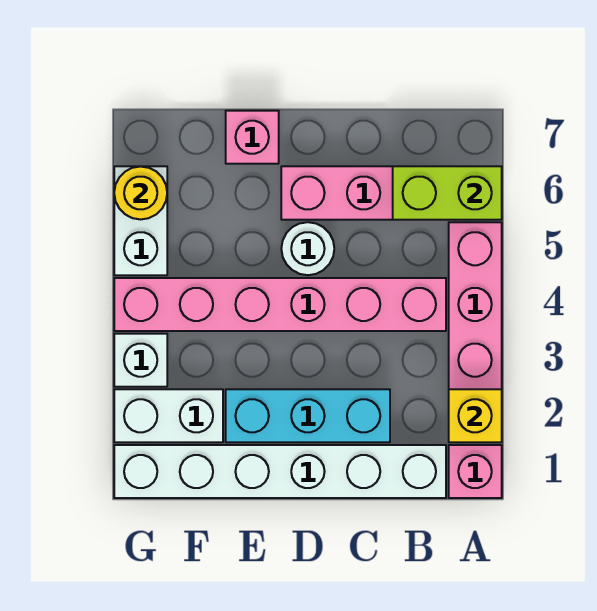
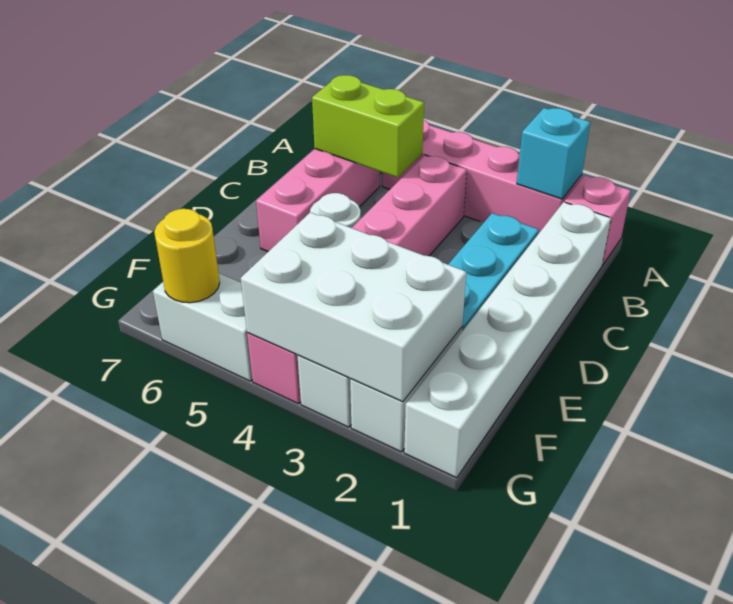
yellow brick A2 level 2 -> cyan brick A2 level 2
lime brick A6:B6 level 2 -> lime brick B5:B6 level 2
pink brick E7 level 1 -> none
none -> white brick F2:G4 level 2

